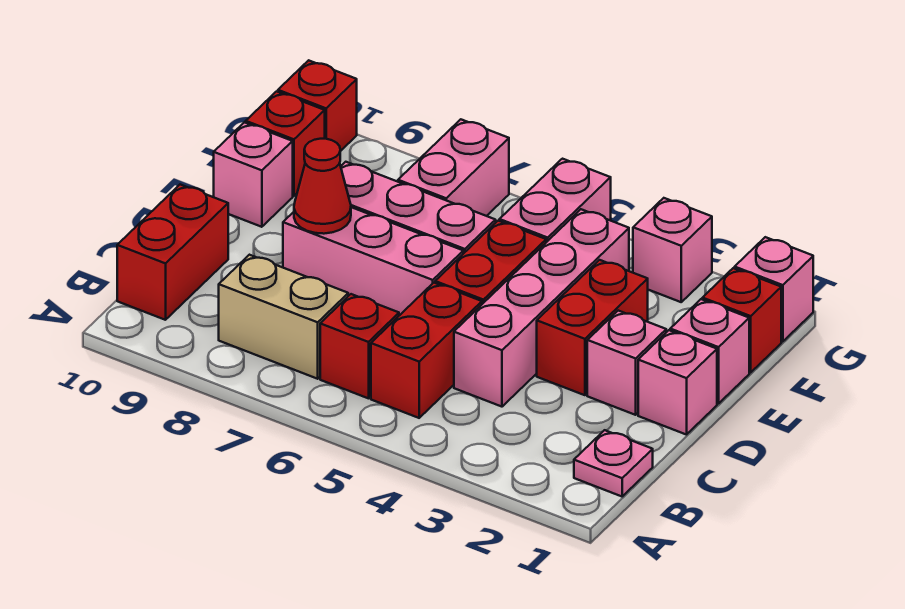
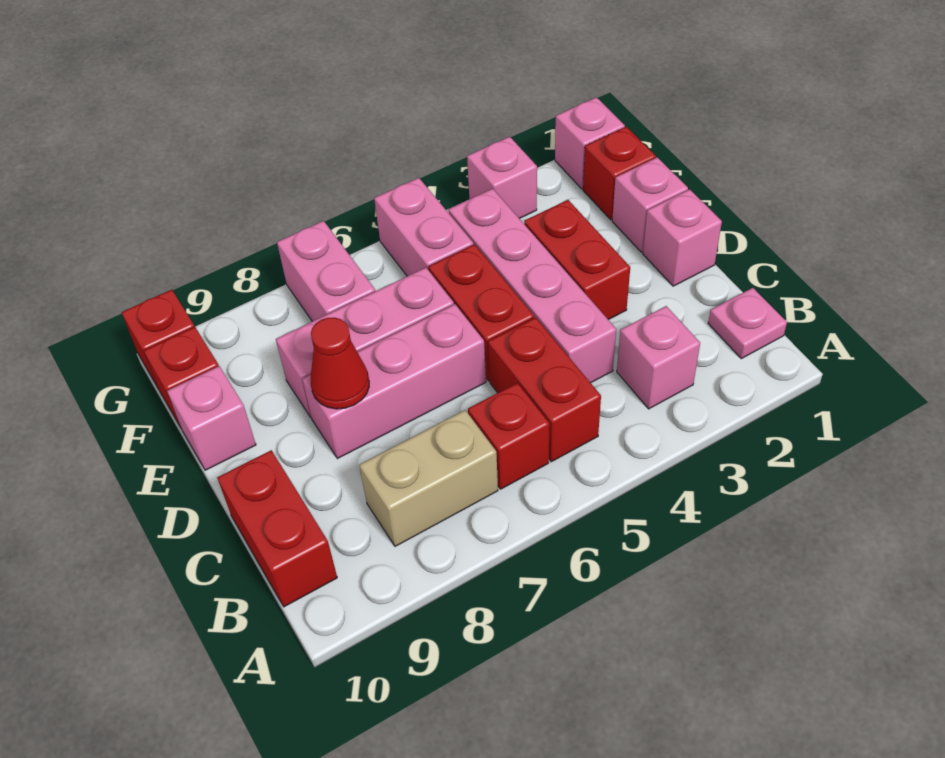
pink brick D2 level 1 -> pink brick B3 level 1

